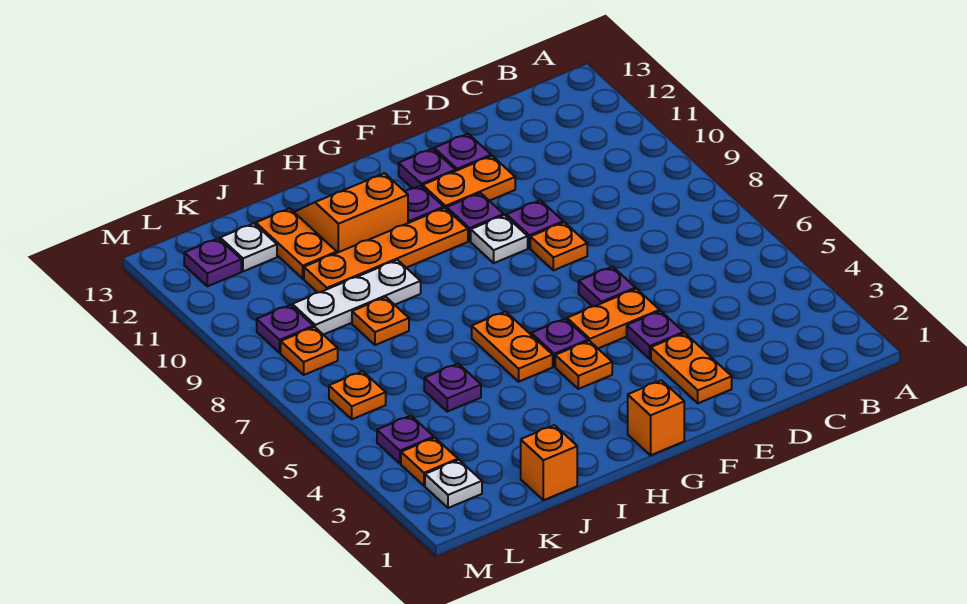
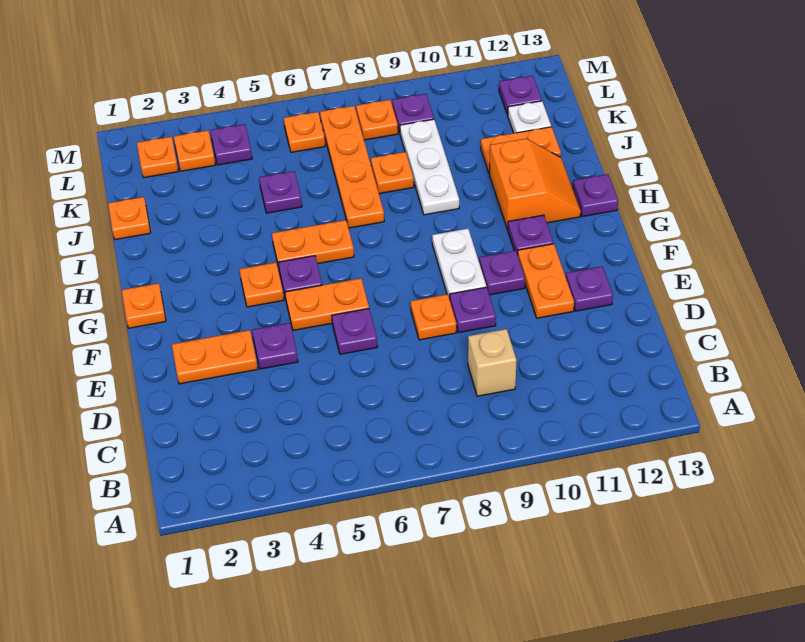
none -> tan brick C9 level 1
orange plate E5:F5 level 1 -> orange plate F5:F6 level 1
white plate F9 level 1 -> white plate F9:G9 level 1
purple plate F12 level 1 -> purple plate H13 level 1
orange brick G1 level 1 -> orange plate G1 level 1
orange plate G10:J10 level 1 -> orange plate I7:L7 level 1
orange brick J1 level 1 -> orange plate J1 level 1
white plate L2 level 1 -> orange plate L2 level 1

